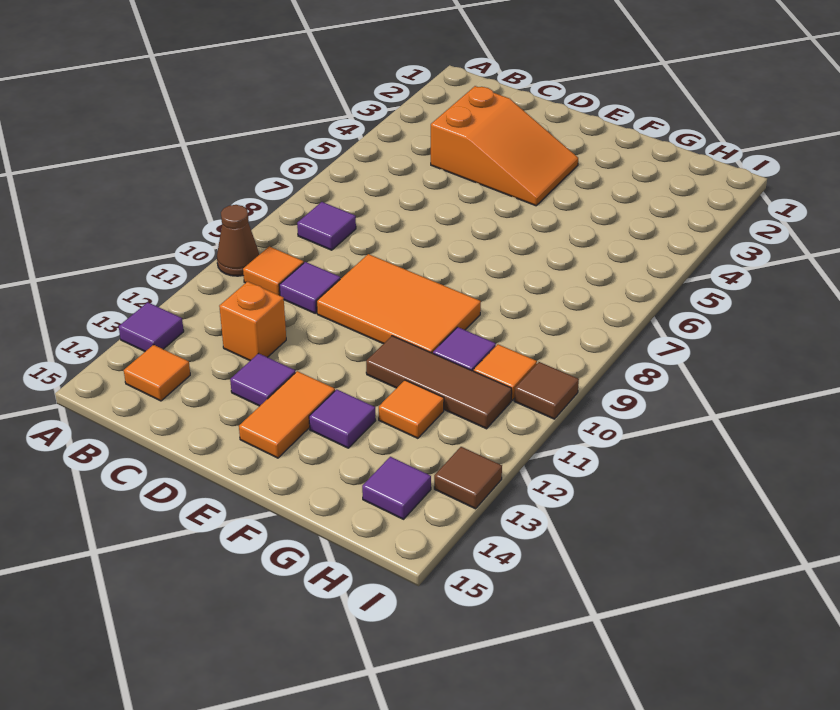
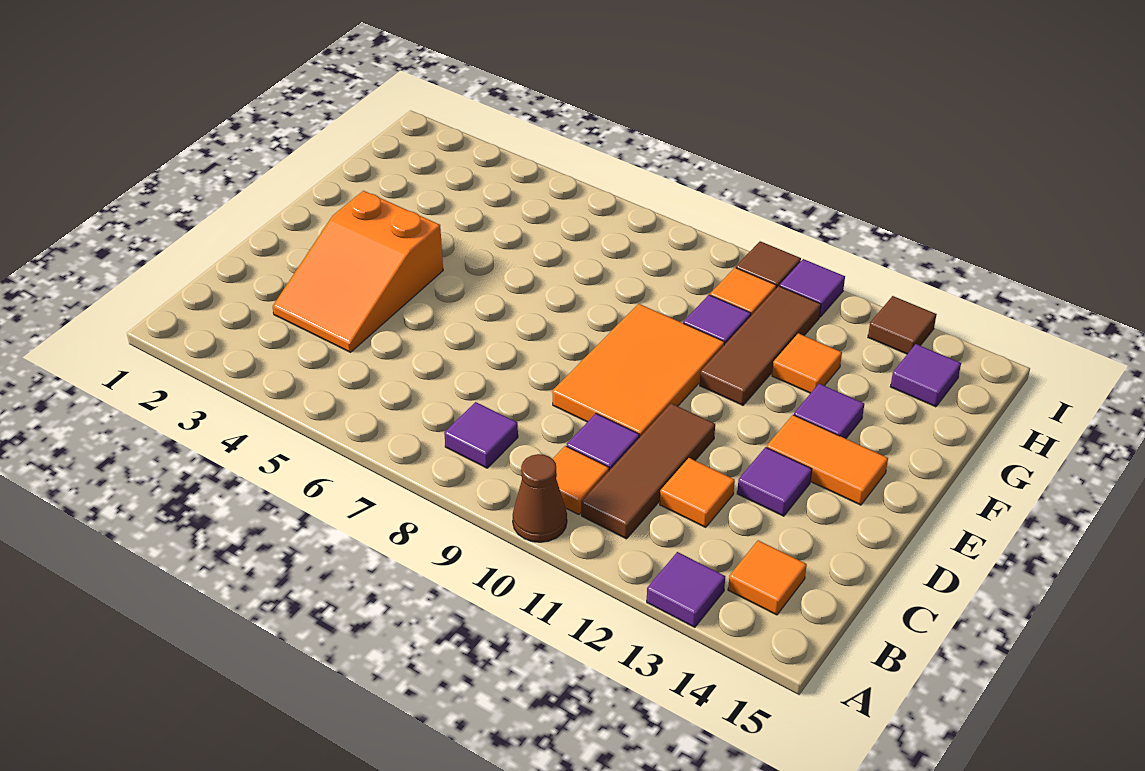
none -> brown tile B11:D11 level 1
orange slope C3:E4 level 1 top C -> orange slope C3:E4 level 1 top E
orange brick C12 level 1 -> orange tile C12 level 1
none -> purple tile I11 level 1

